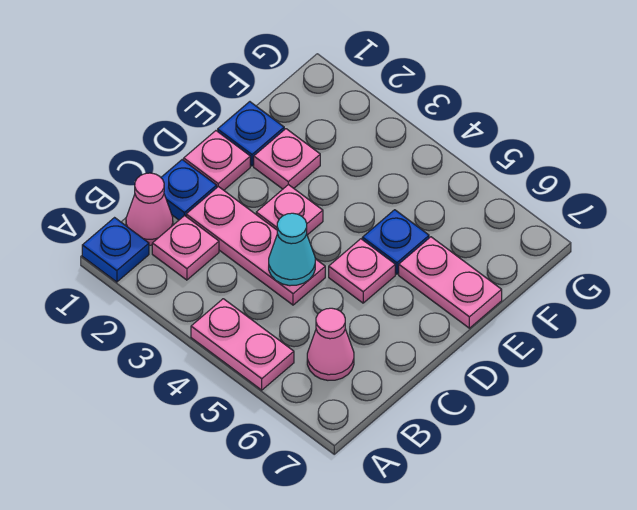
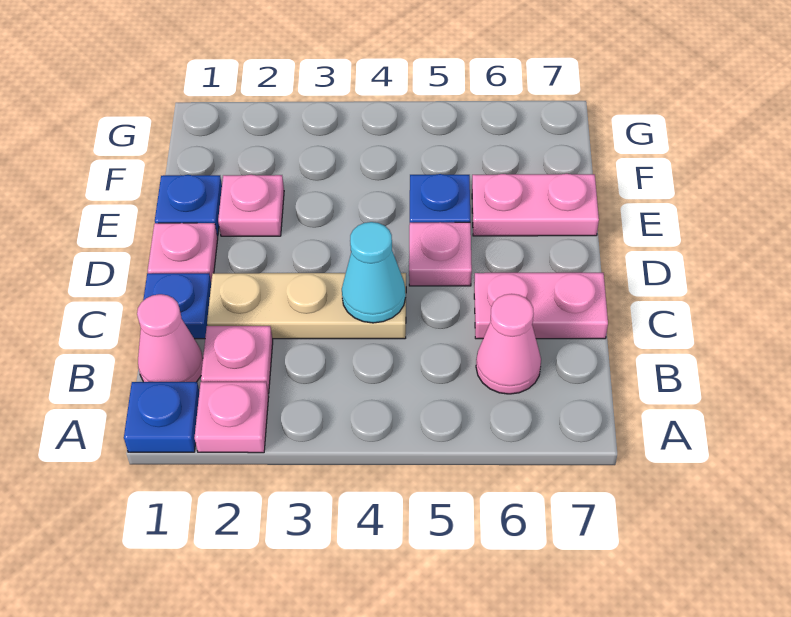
pink plate A4:A5 level 1 -> pink plate C6:C7 level 1
pink plate C2:C4 level 1 -> tan plate C2:C4 level 1
pink plate D3 level 1 -> pink plate A2 level 1

